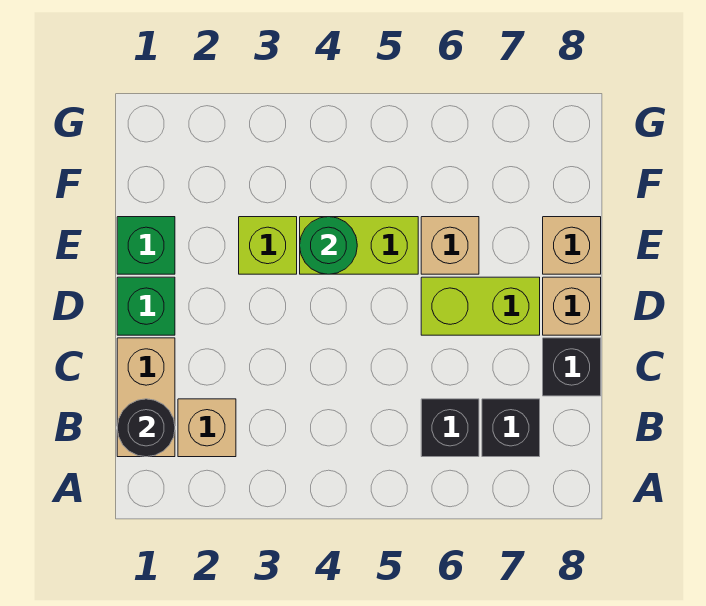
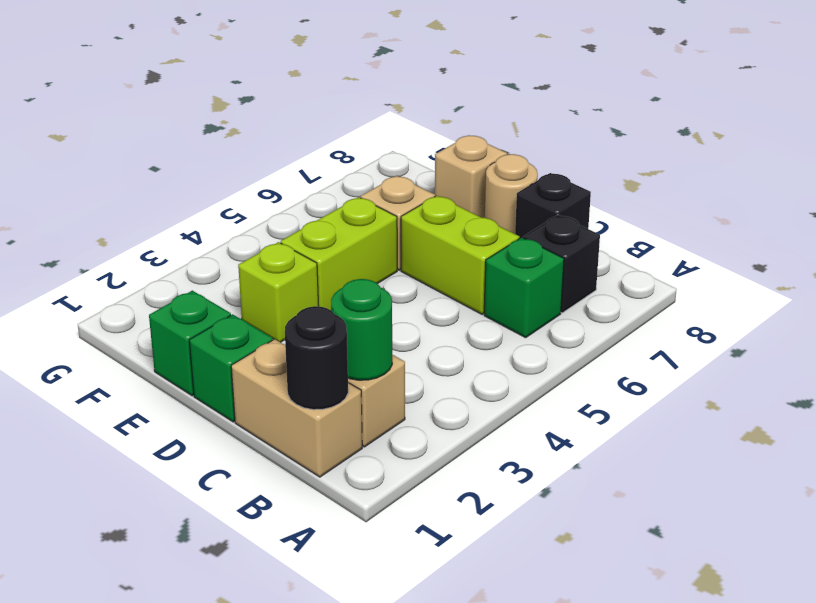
black brick B6 level 1 -> green brick B6 level 1
lime brick D6:D7 level 1 -> lime brick C6:D6 level 1
tan brick D8 level 1 -> tan round brick D8 level 1
green round brick E4 level 2 -> green round brick B2 level 2

